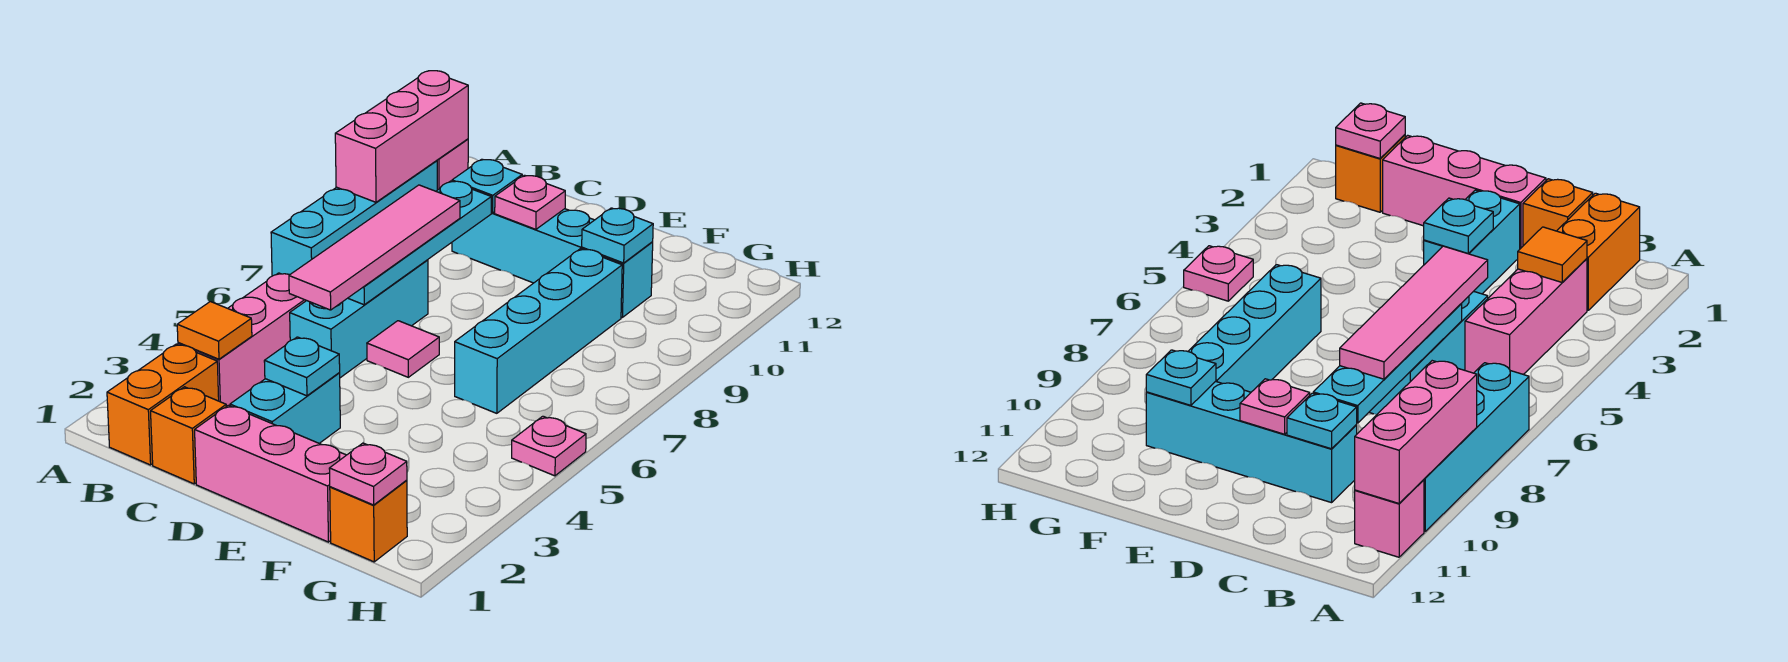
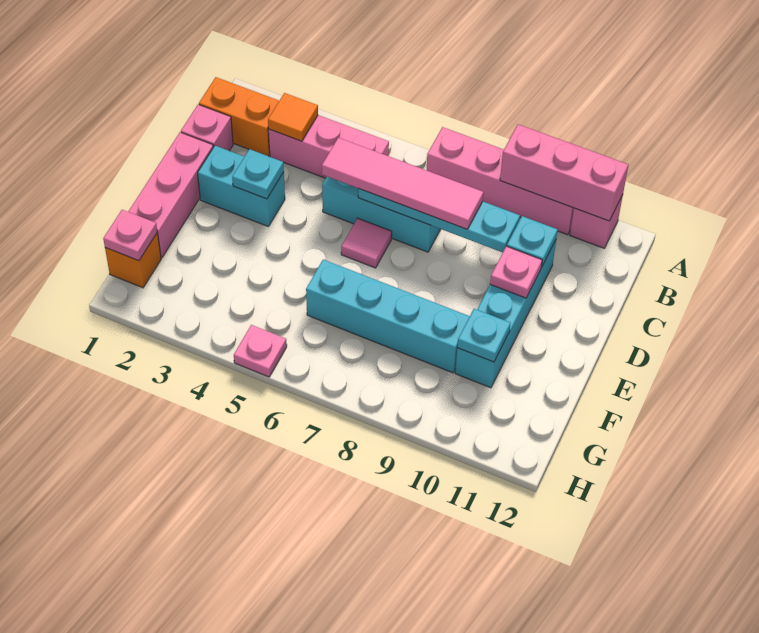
cyan brick A7:A10 level 1 -> pink brick A7:A10 level 1
orange brick C1 level 1 -> pink brick C1 level 1

